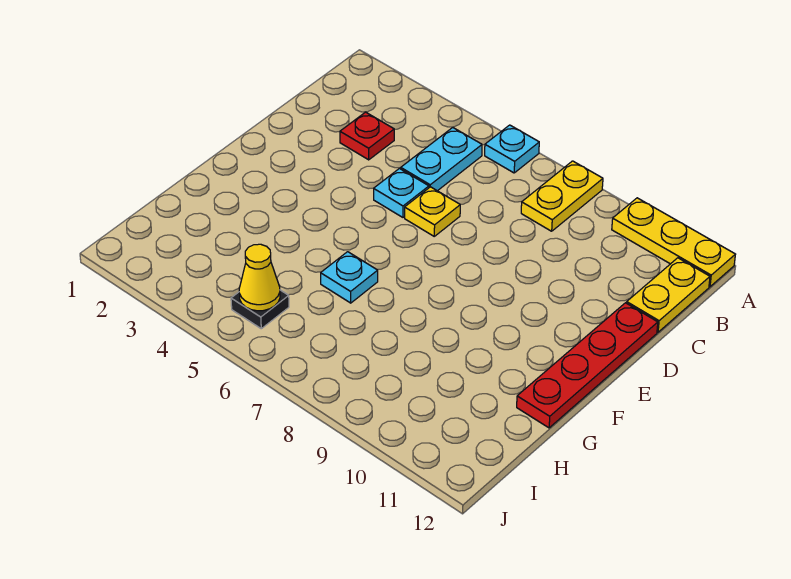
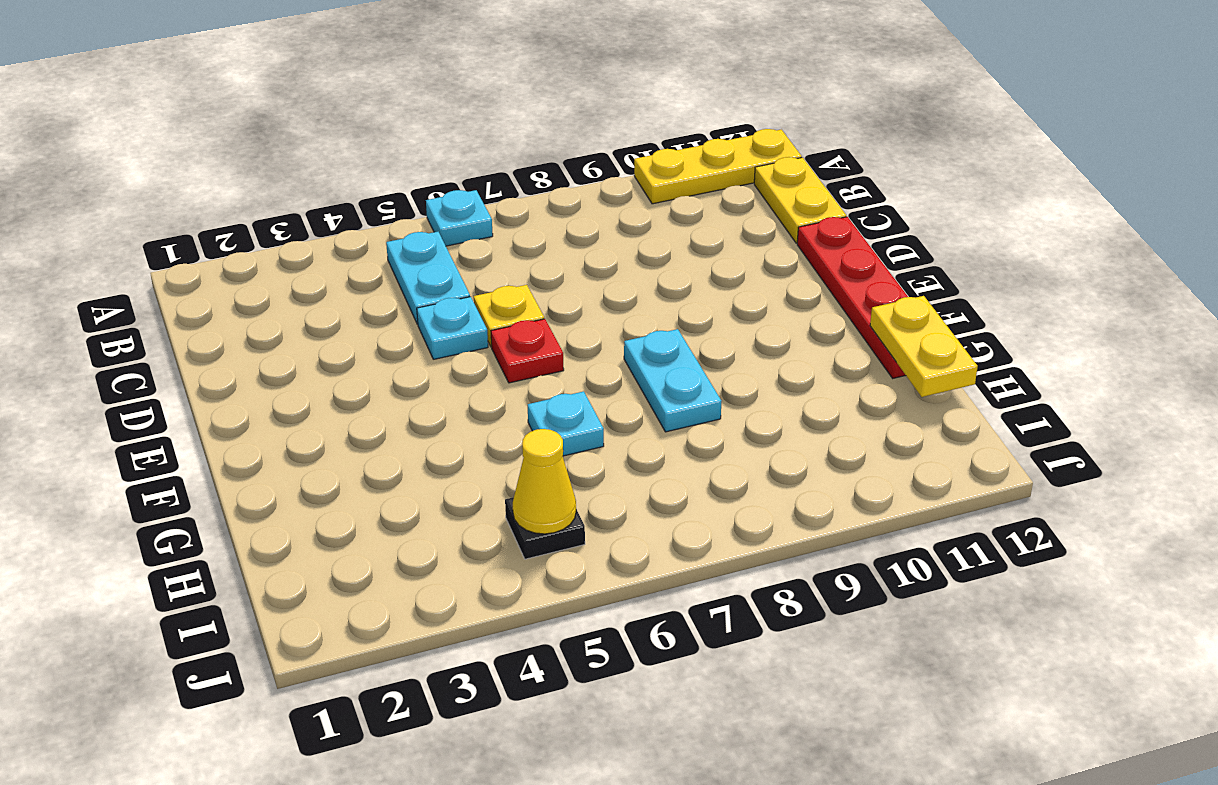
yellow plate A8:B8 level 1 -> yellow plate G12:H12 level 2
red plate C3 level 1 -> red plate E6 level 1
none -> cyan plate F8:G8 level 1

